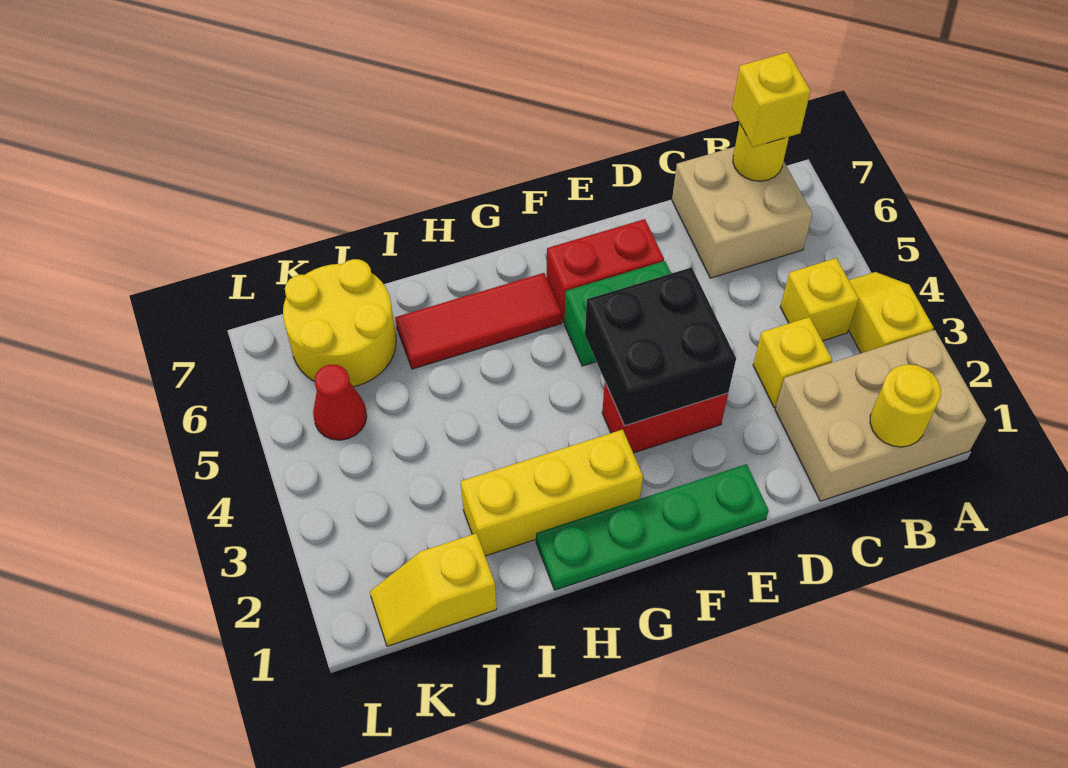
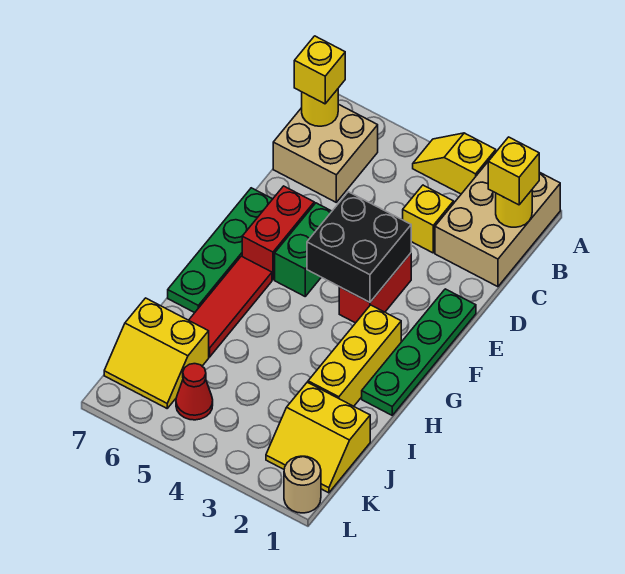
yellow brick B4 level 1 -> yellow brick B1 level 3
none -> green plate E7:H7 level 1
yellow slope J1:K1 level 1 top J -> yellow slope J1:K2 level 1 top J
yellow round brick J6:K7 level 1 -> yellow slope J6:K7 level 1 top J
none -> tan round brick L1 level 1

